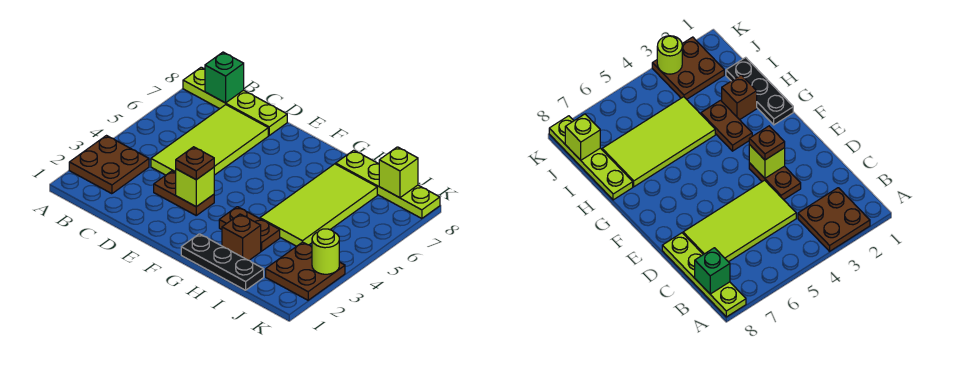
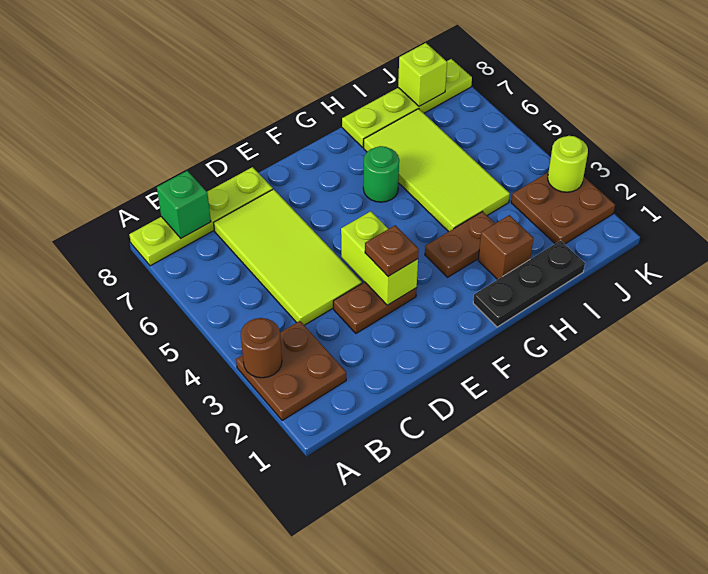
none -> brown round brick A3 level 2
lime brick E3 level 2 -> lime brick E3:E4 level 2
none -> green round brick G6 level 1

